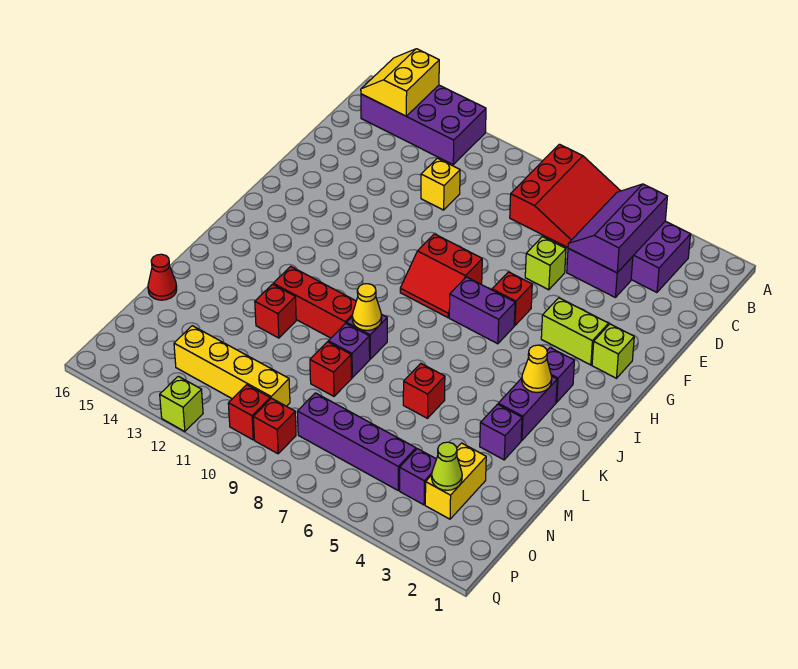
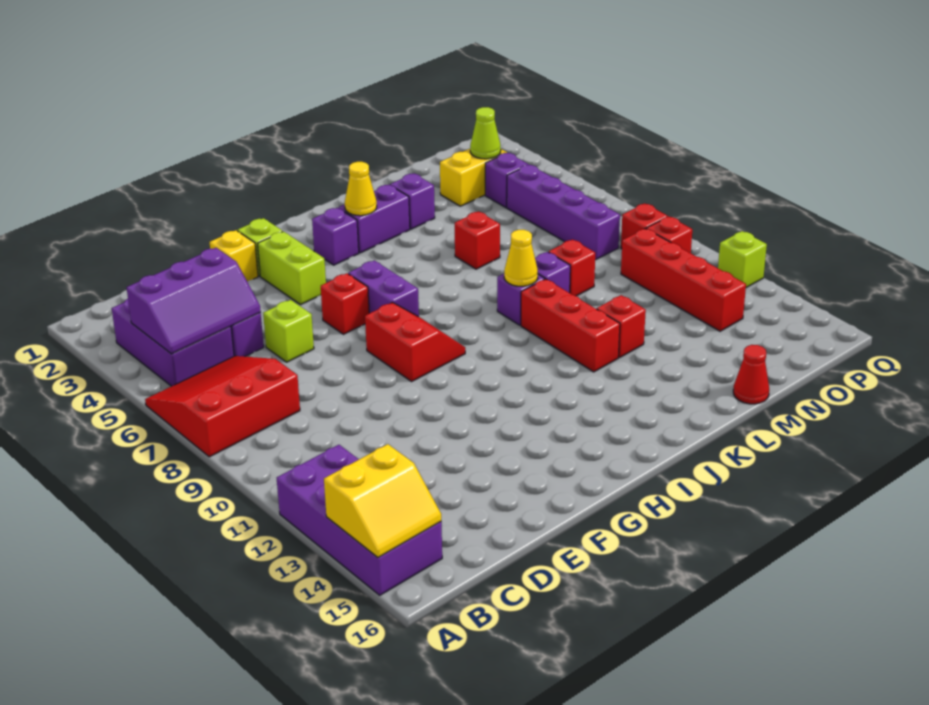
yellow brick D11 level 1 -> yellow brick F2 level 1
yellow brick O10:O13 level 1 -> red brick O10:O13 level 1

